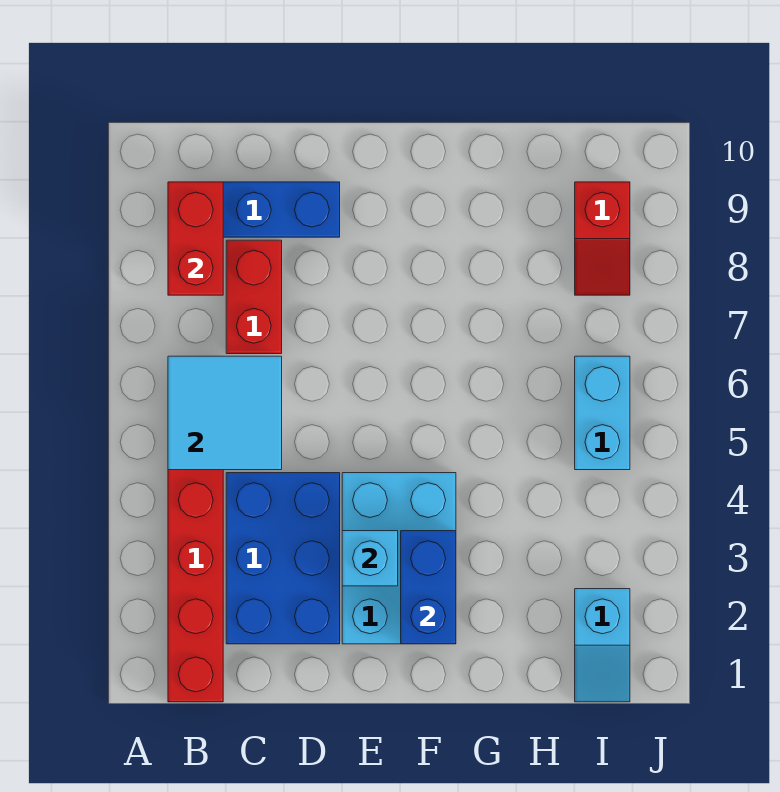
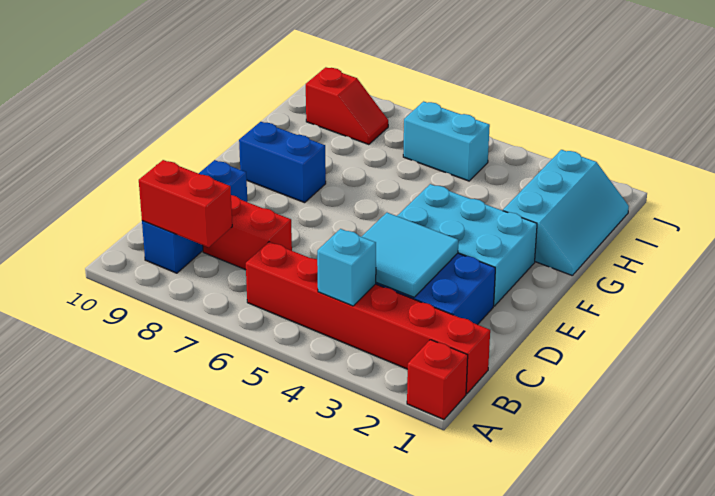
none -> red brick A1 level 1
cyan tile B5:C6 level 2 -> cyan tile C3:D4 level 2
cyan brick E3 level 2 -> cyan brick B4 level 2
blue brick F2:F3 level 2 -> blue brick F8:F9 level 1
cyan slope I1:I2 level 1 top 2 -> cyan slope G1:I2 level 1 top 2

